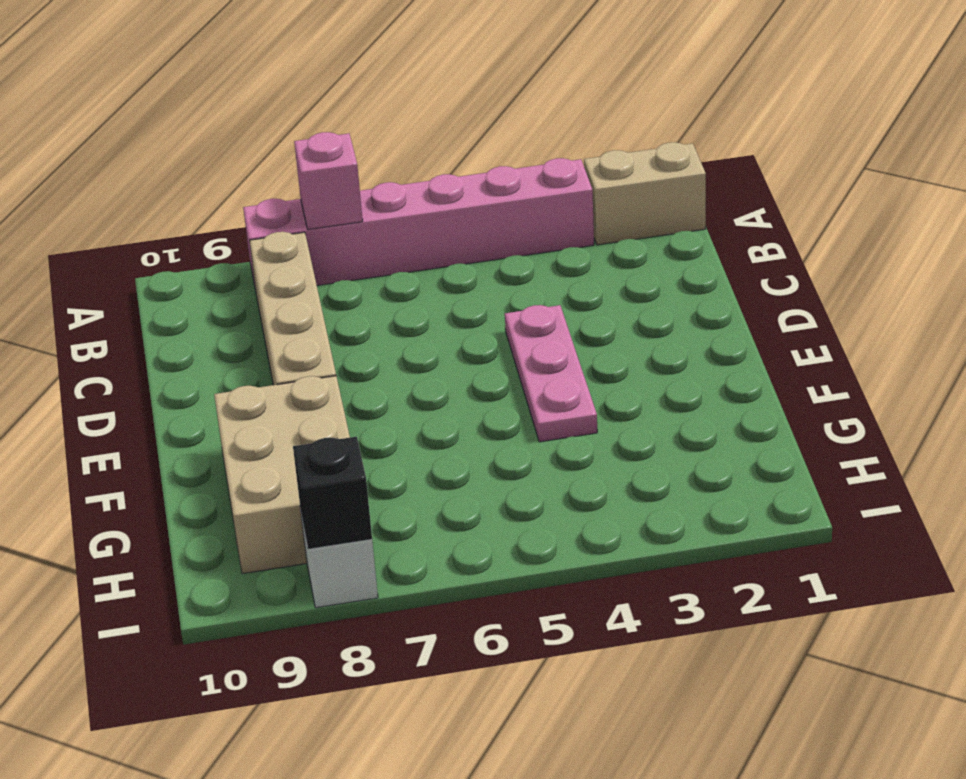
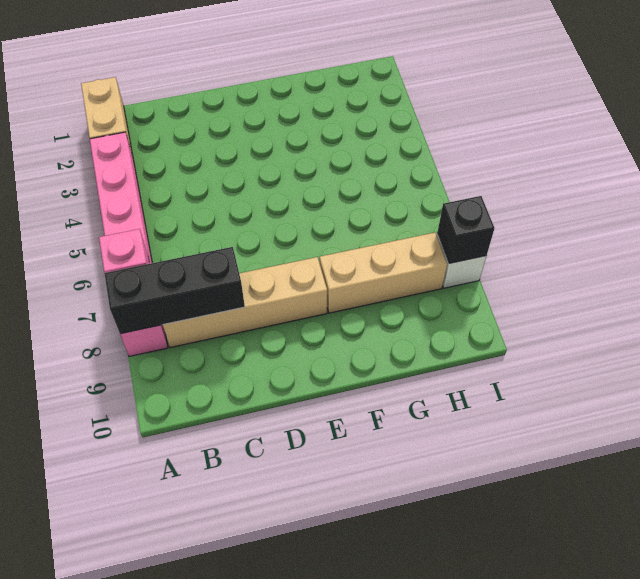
none -> black brick A8:C8 level 2
pink plate D4:F4 level 1 -> none
tan brick F8:H9 level 1 -> tan brick F8:H8 level 1

